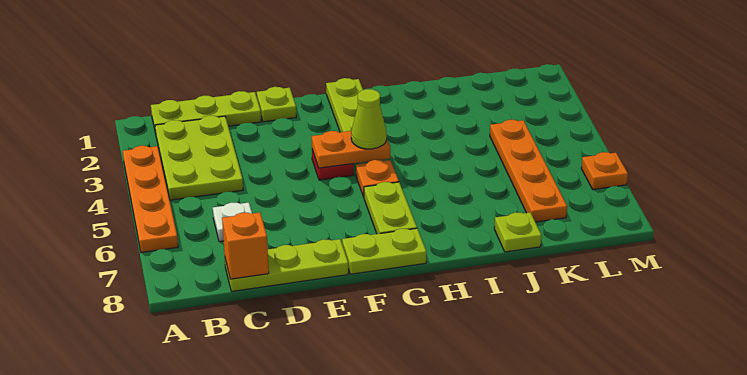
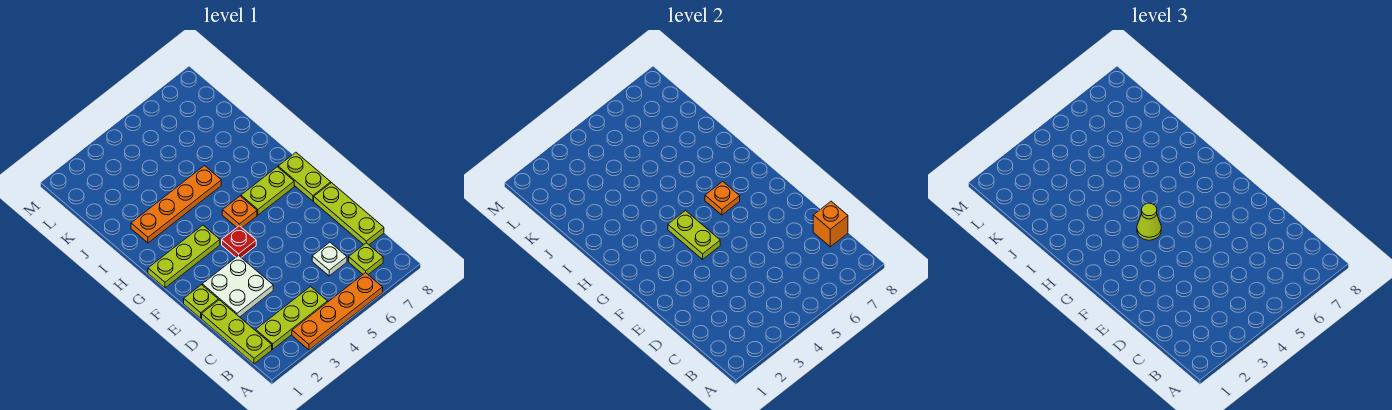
lime plate B2:C4 level 1 -> lime plate B2:B4 level 1
none -> white plate D2:E3 level 1
orange plate F4:G4 level 2 -> lime plate F4:G4 level 2
lime plate J8 level 1 -> lime plate B7 level 1
orange plate K4:K7 level 1 -> orange plate I2:I5 level 1
orange plate M6 level 1 -> orange plate G6 level 2

